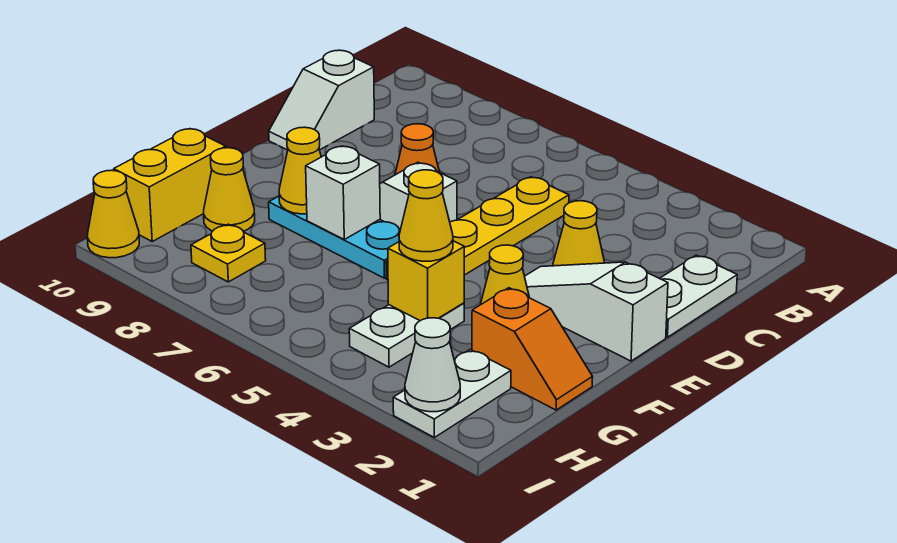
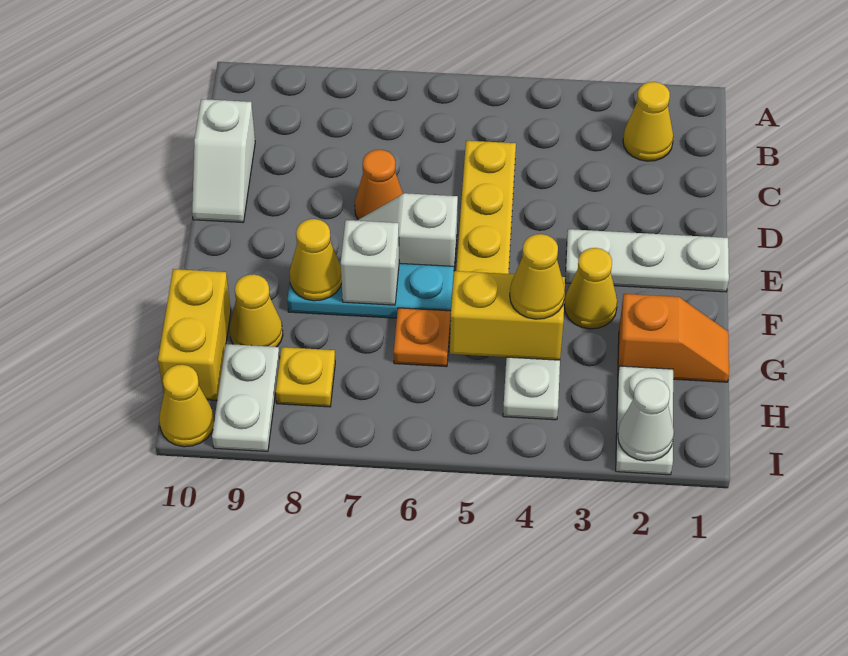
white plate C1:D1 level 1 -> white plate H9:I9 level 1
yellow cone D3 level 1 -> yellow cone B2 level 1
white slope E1:E3 level 1 top 1 -> white plate E1:E3 level 1
yellow brick G4 level 2 -> yellow brick G4:G5 level 2
none -> orange plate G6 level 1

